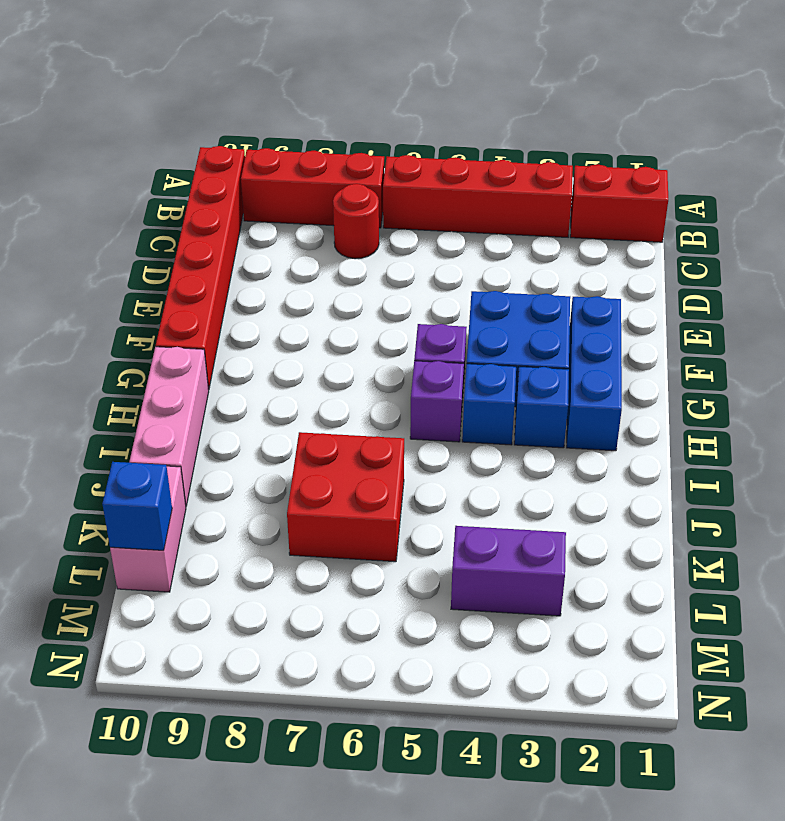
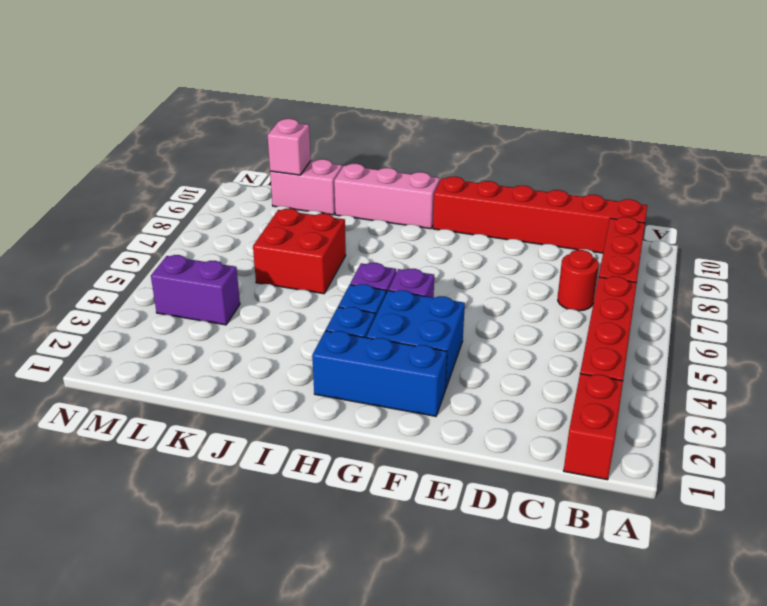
purple brick L3:L4 level 1 -> purple brick L4:M4 level 1
blue brick L10 level 2 -> pink brick L10 level 2

